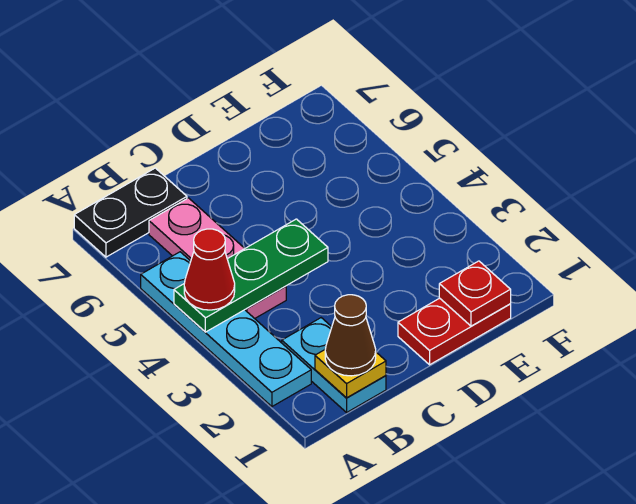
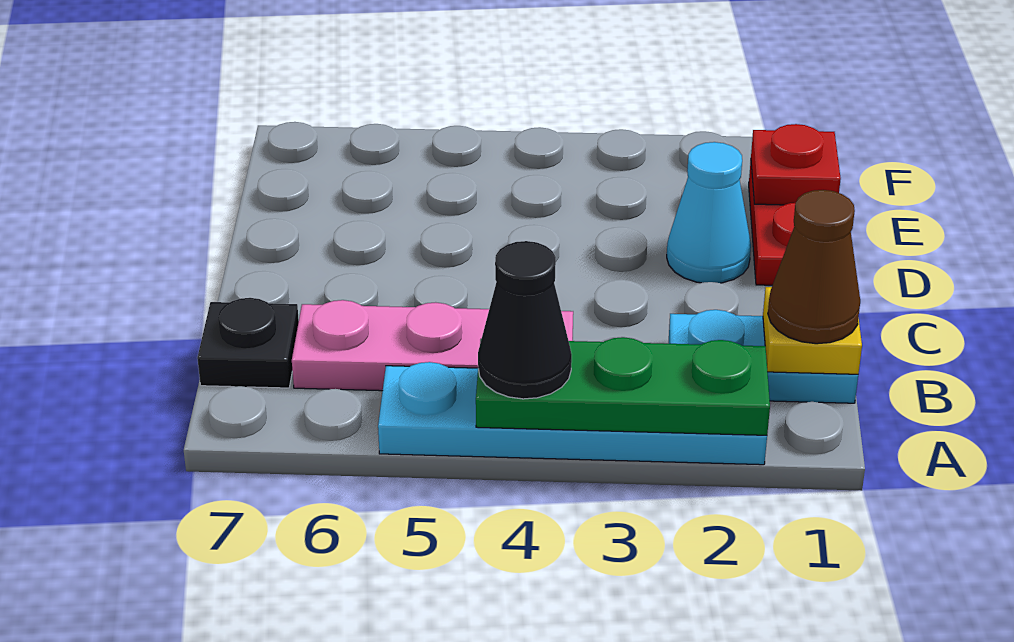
green plate A4:C4 level 2 -> green plate A2:A4 level 2
red cone A4 level 3 -> black cone A4 level 3
black plate A7:B7 level 1 -> black plate B7 level 1
none -> cyan cone D2 level 1

